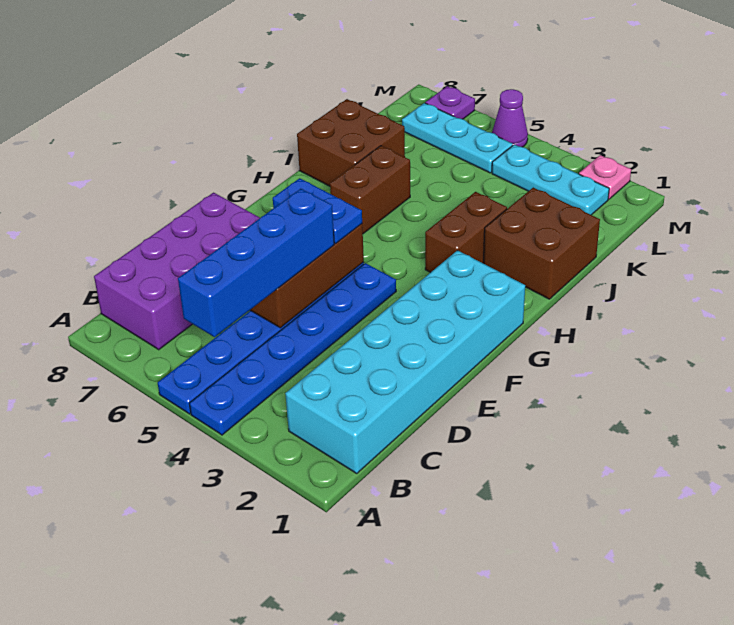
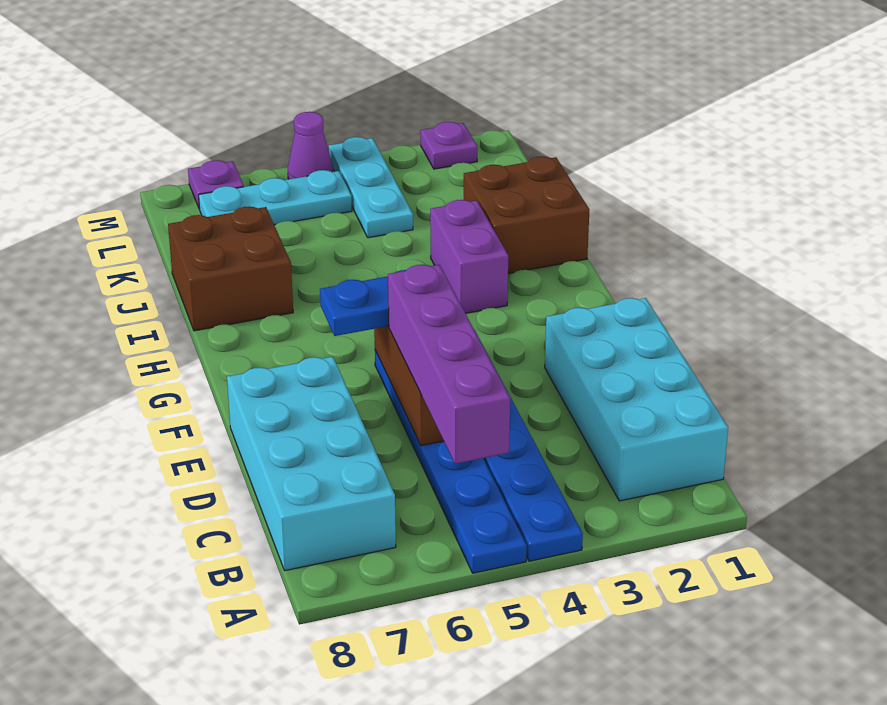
cyan brick B1:G2 level 1 -> cyan brick B1:E2 level 1
blue brick B5:E5 level 3 -> purple brick B5:E5 level 3
purple brick B7:E8 level 1 -> cyan brick B7:E8 level 1
brown brick H3:I3 level 1 -> purple brick H3:I3 level 1
brown brick H6:I6 level 1 -> none
cyan plate L2:L4 level 1 -> cyan plate K4:M4 level 1
pink plate M2 level 1 -> purple plate M2 level 1

